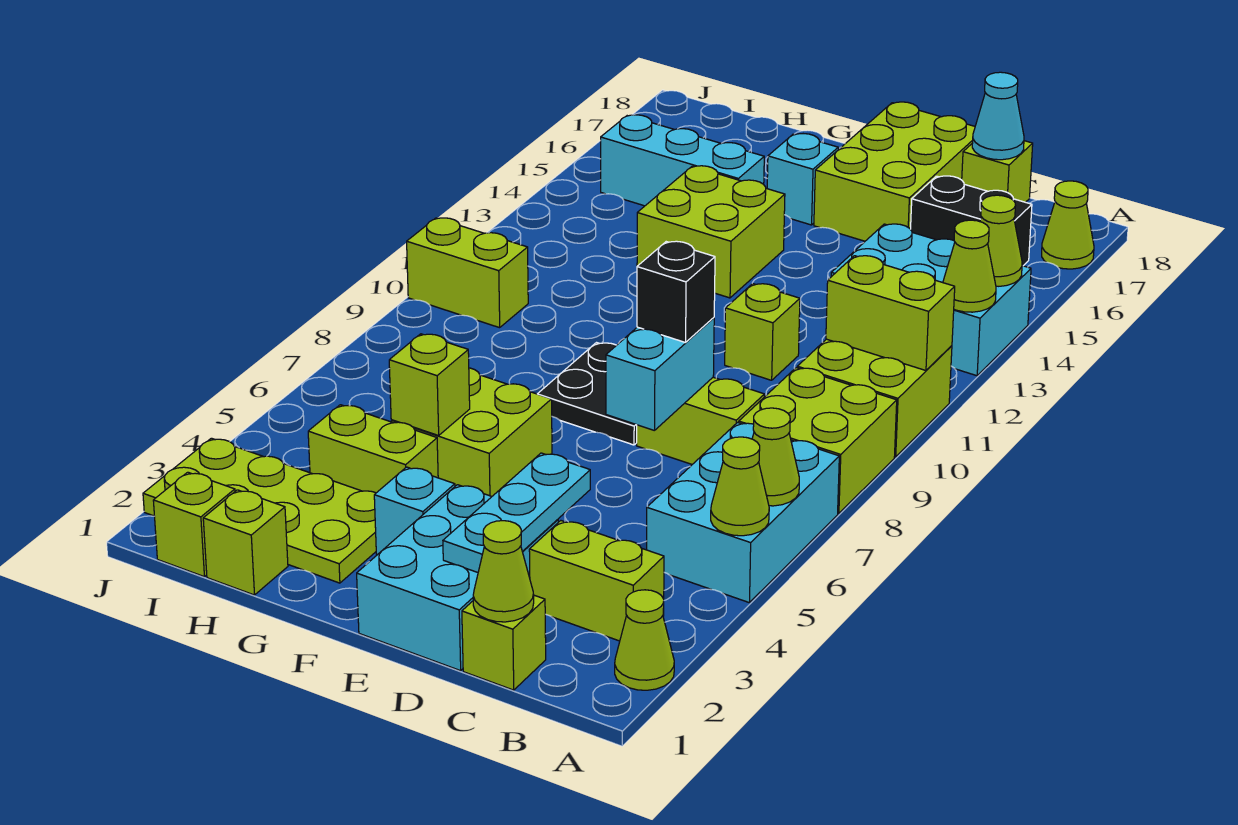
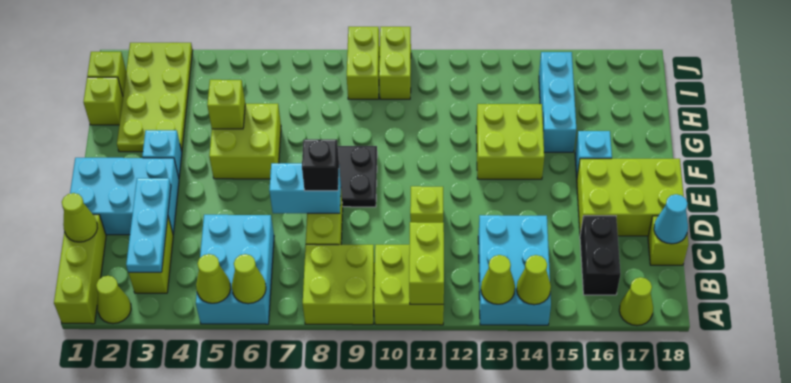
cyan brick A5:B7 level 1 -> cyan brick A5:C6 level 1
lime brick C1 level 1 -> lime brick A1:C1 level 1
cyan plate D2:D4 level 2 -> cyan plate B3:D3 level 2
lime brick G4:H4 level 1 -> lime brick I9:J9 level 1

